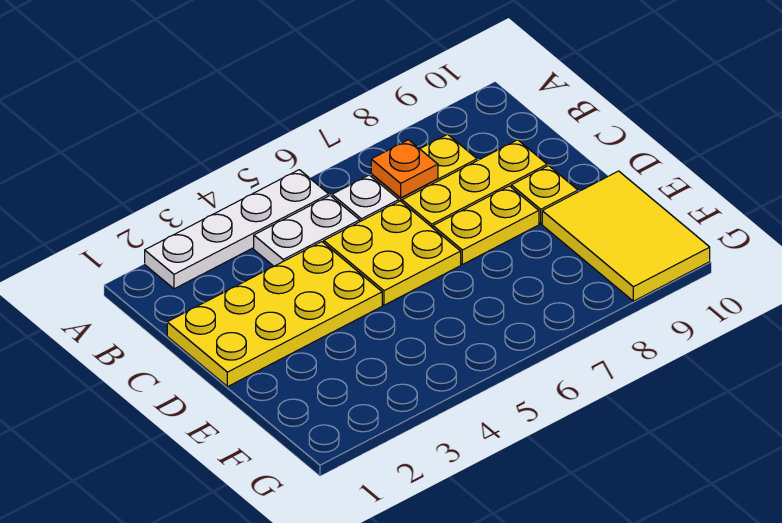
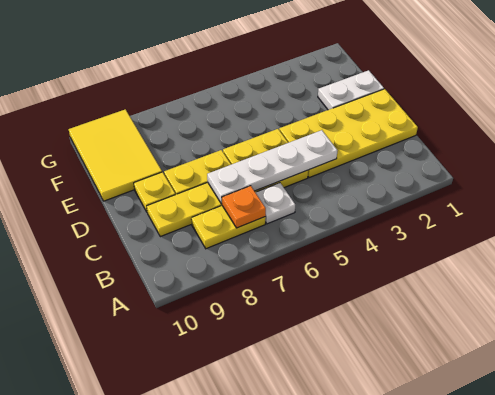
white plate A2:A5 level 1 -> white plate C4:C7 level 2
white plate B4:B5 level 1 -> white plate E1:E2 level 1

